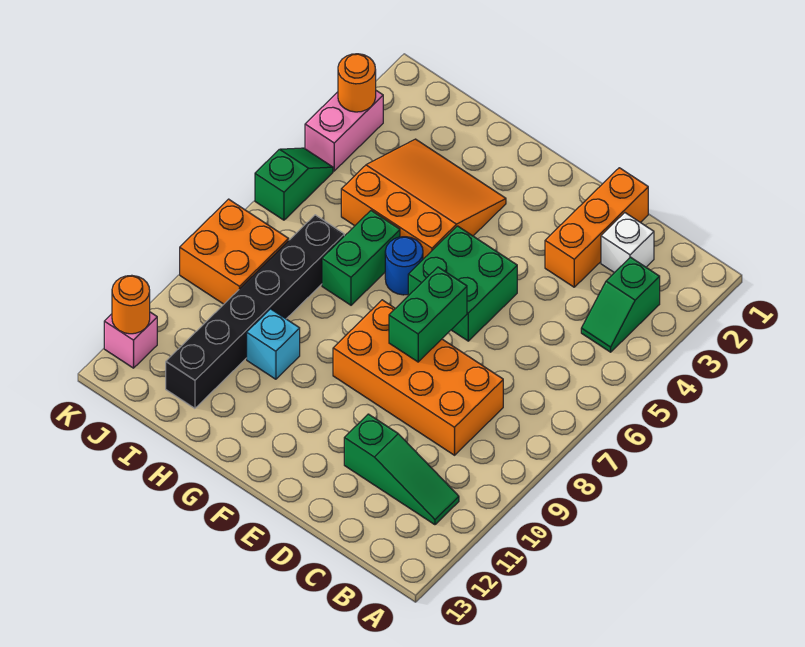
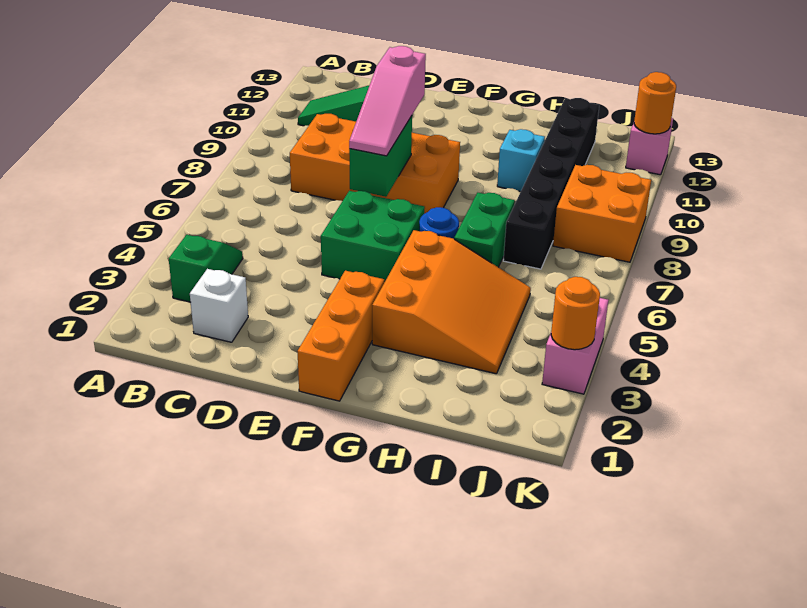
orange brick D1:D3 level 1 -> orange brick F1:F3 level 1
none -> pink slope E7:E9 level 3 top 9
orange slope G3:I5 level 1 top 5 -> orange slope G3:I5 level 1 top G
green slope K5:K6 level 1 top 6 -> none

